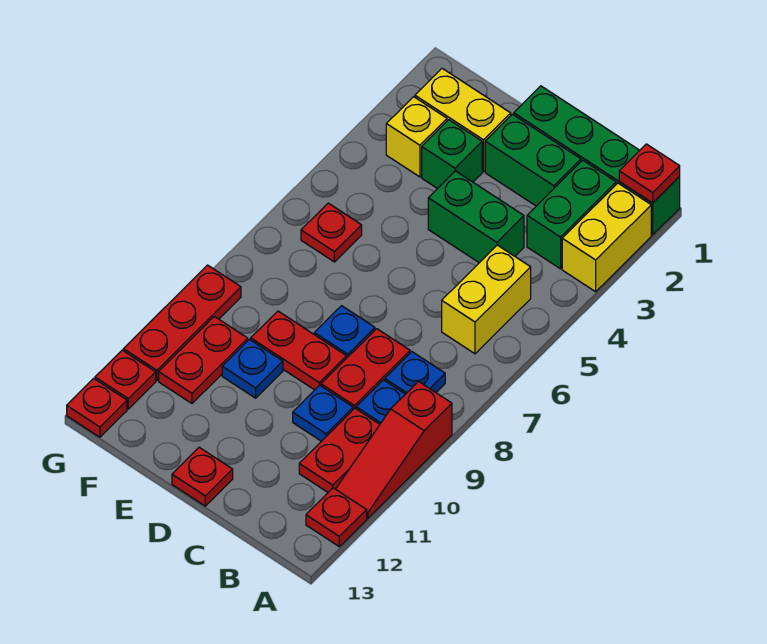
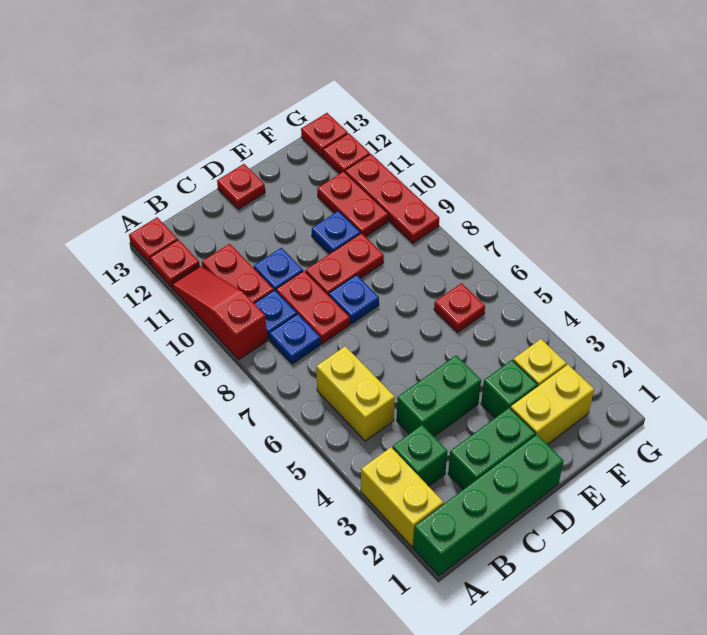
red plate A1 level 2 -> red plate A13 level 1
green brick B2:B3 level 1 -> green brick B3 level 1

